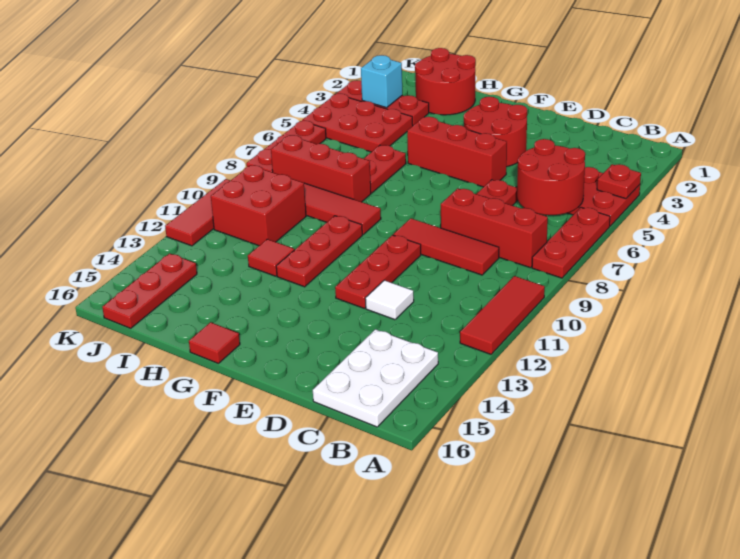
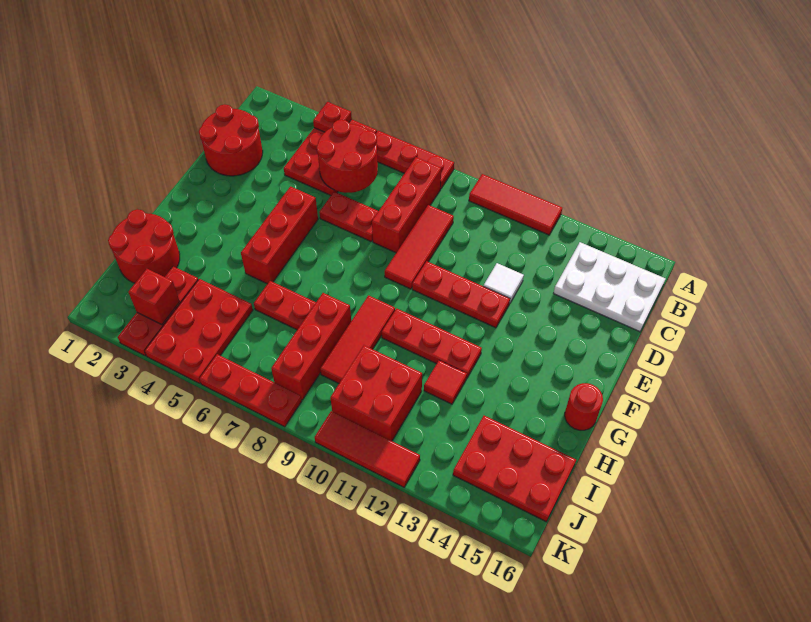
red round brick E3:F4 level 1 -> red round brick C1:D2 level 1
red tile G16 level 1 -> red round brick G16 level 1
cyan brick J3 level 2 -> red brick J3 level 2
red plate J14:J16 level 1 -> red plate I14:J16 level 1

